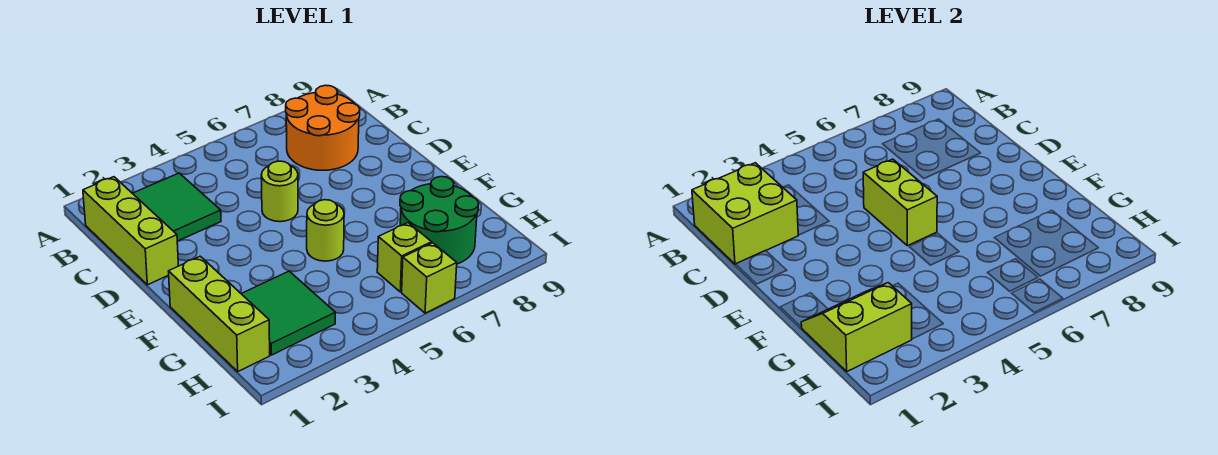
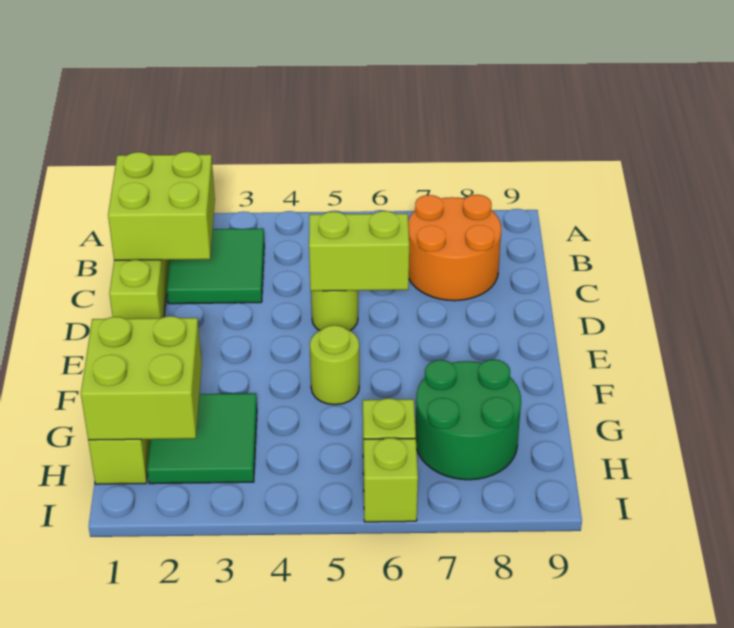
lime brick D5:E5 level 2 -> lime brick D5:D6 level 2
lime slope G1:H2 level 2 top H -> lime brick G1:H2 level 2

